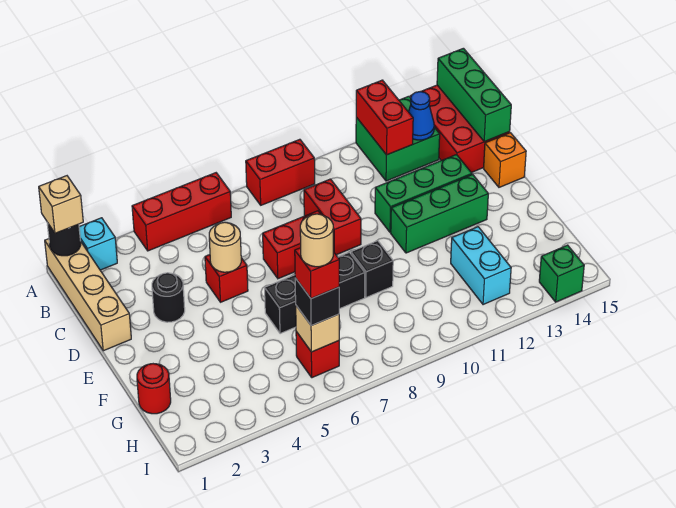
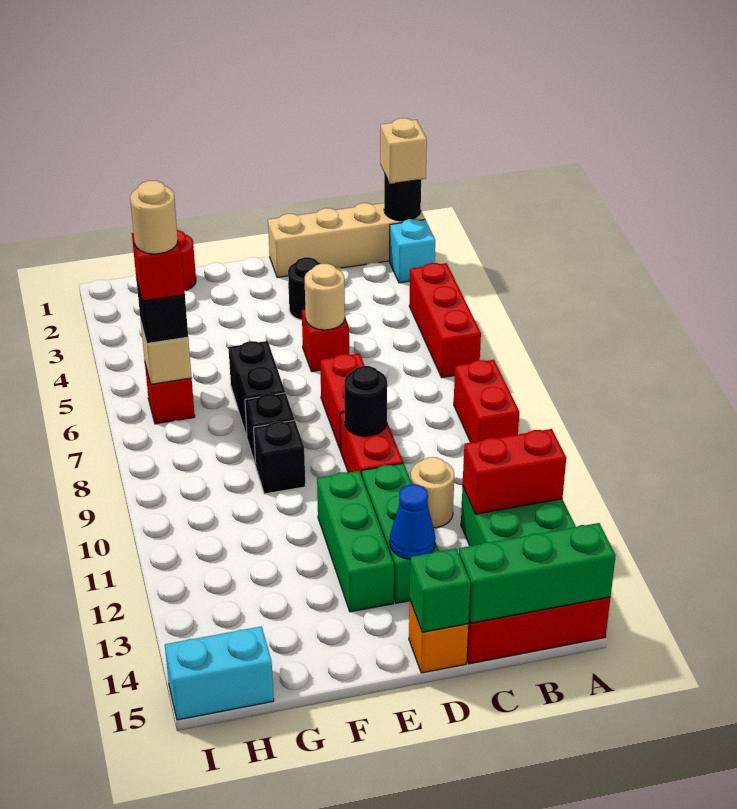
blue cone B13 level 2 -> blue cone D13 level 2
red brick C9:D9 level 1 -> red brick D9:D10 level 1
none -> tan round brick C11 level 1
none -> black round brick D9 level 2
cyan brick G12:H12 level 1 -> cyan brick H15:I15 level 1
green brick I14 level 1 -> green brick D15 level 2

